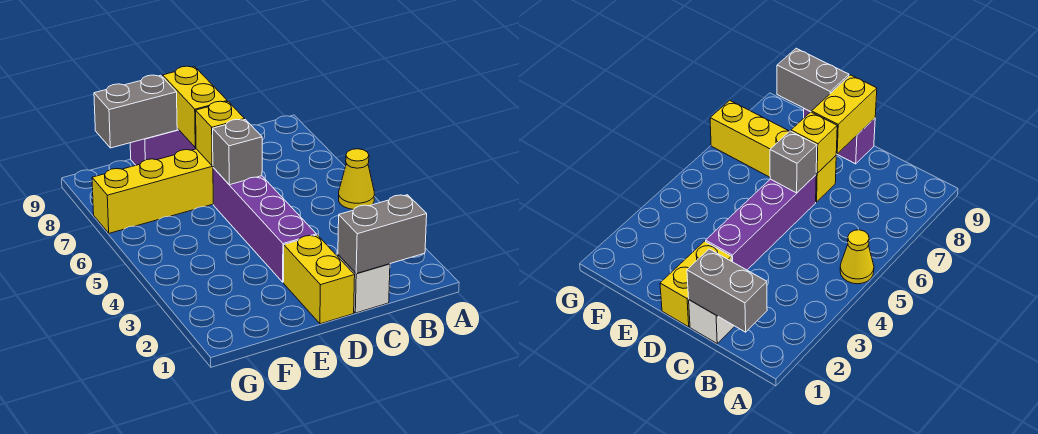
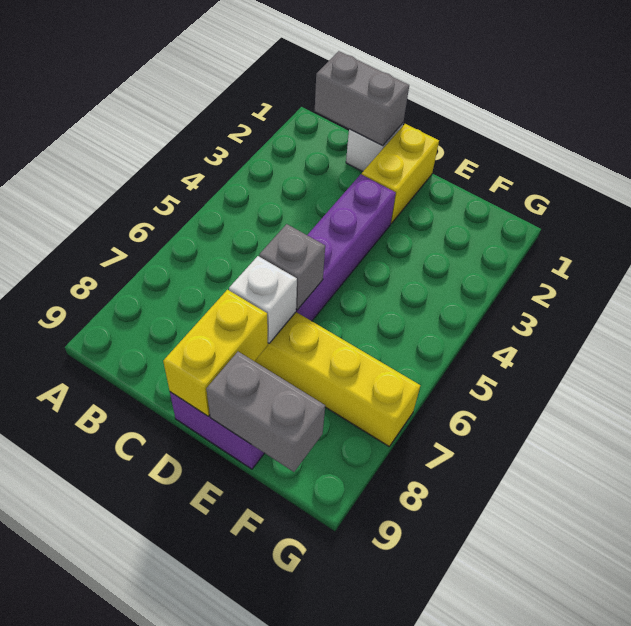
yellow cone A5 level 1 -> none
yellow brick D7 level 2 -> white brick D7 level 2

